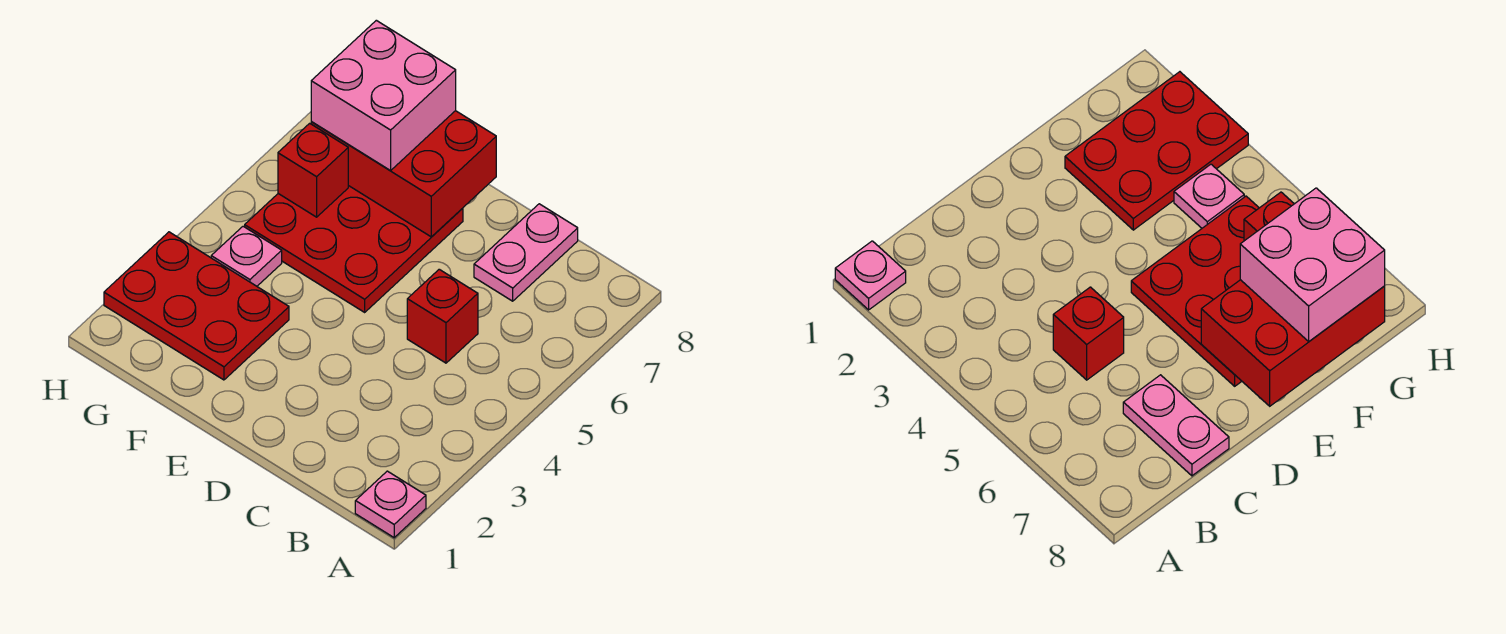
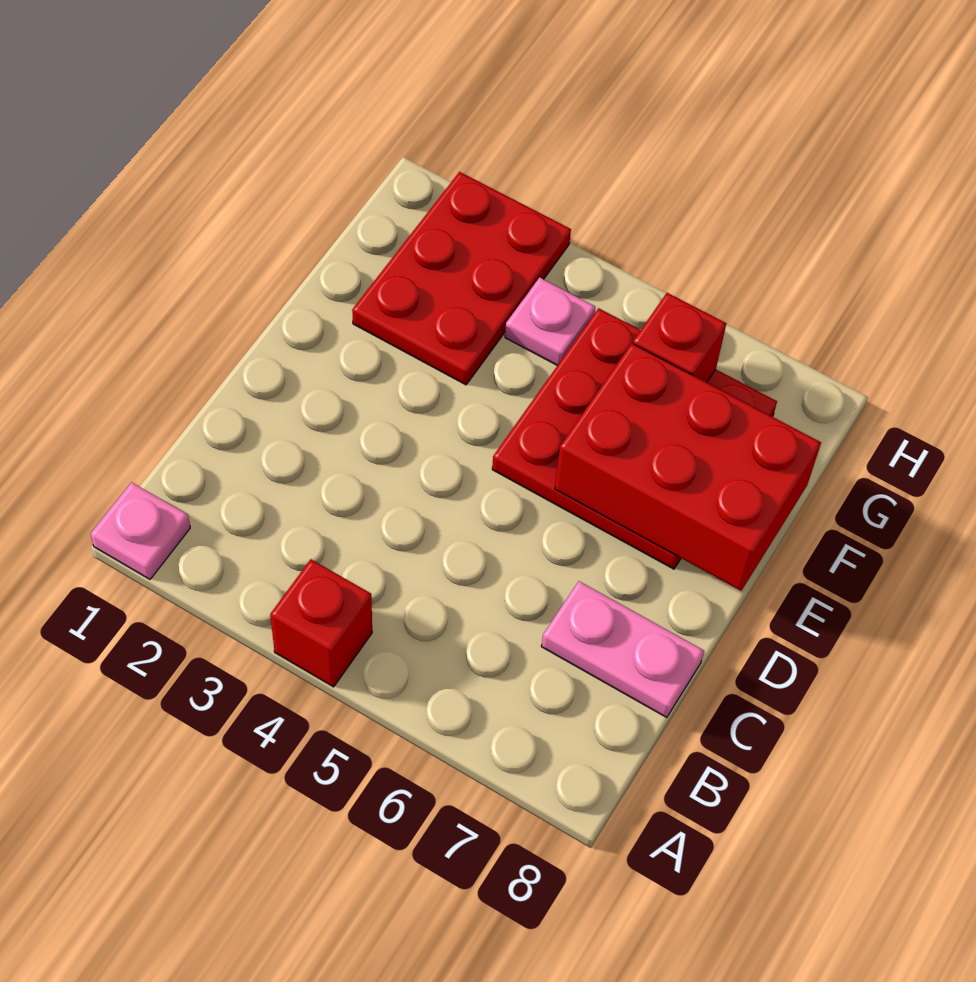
red brick C5 level 1 -> red brick A4 level 1
red brick E7:G8 level 2 -> red brick E6:F8 level 2
pink brick F7:G8 level 3 -> none

